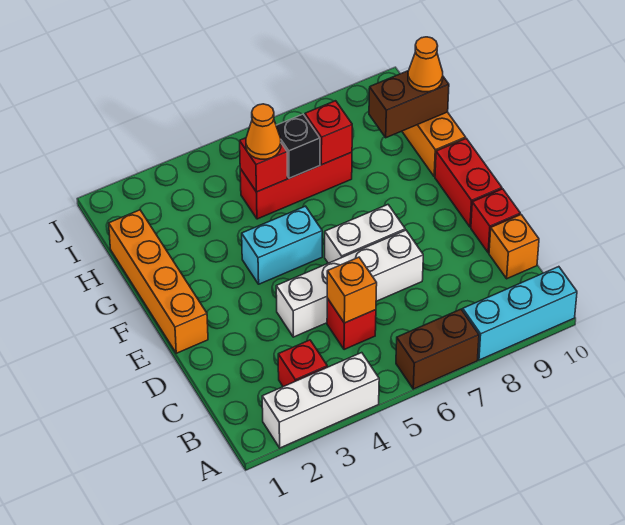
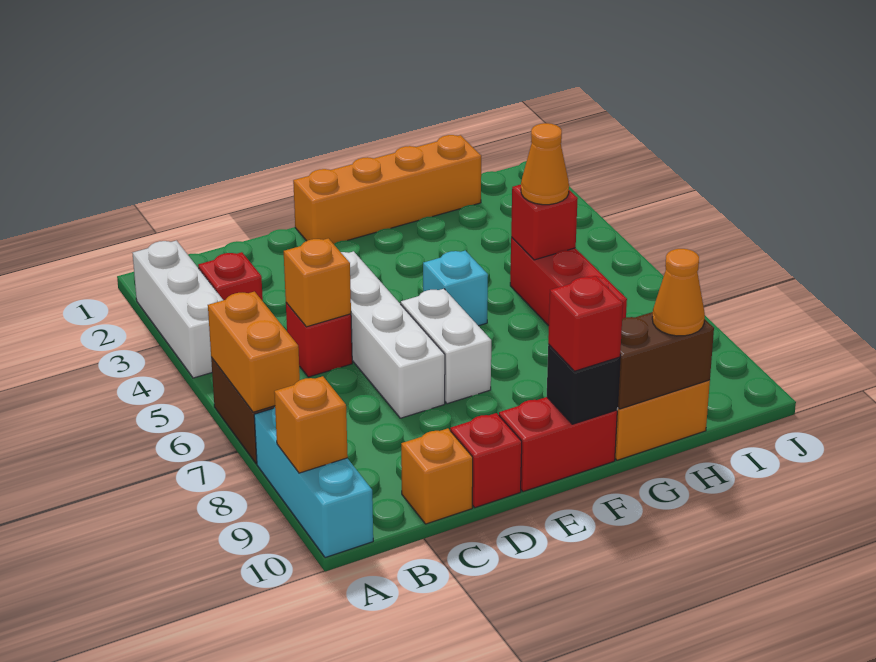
none -> orange brick A6:A7 level 2
none -> orange brick A9 level 2
cyan brick F4:F5 level 1 -> cyan brick F5 level 1
black brick H6 level 2 -> black brick F10 level 2
red brick H7 level 2 -> red brick F10 level 3
brown brick H9:H10 level 2 -> brown brick G10:H10 level 2

